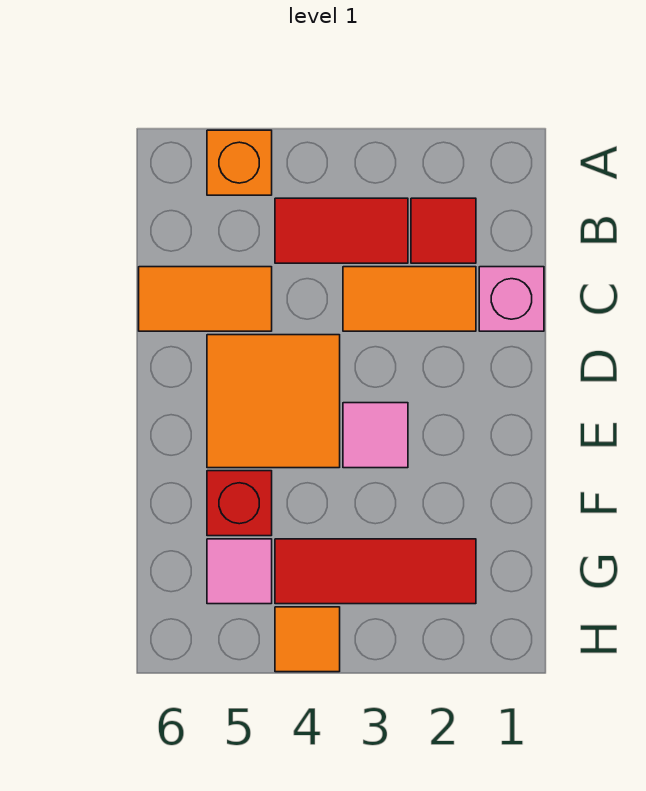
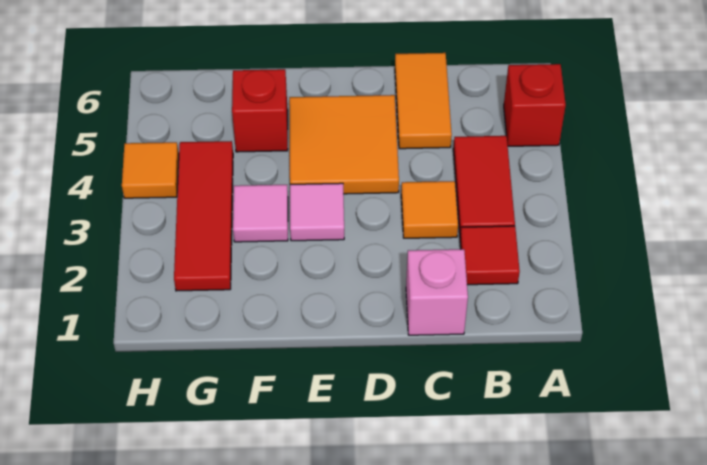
orange brick A5 level 1 -> red brick A5 level 1
orange tile C2:C3 level 1 -> orange tile C3 level 1
pink tile G5 level 1 -> pink tile F3 level 1

